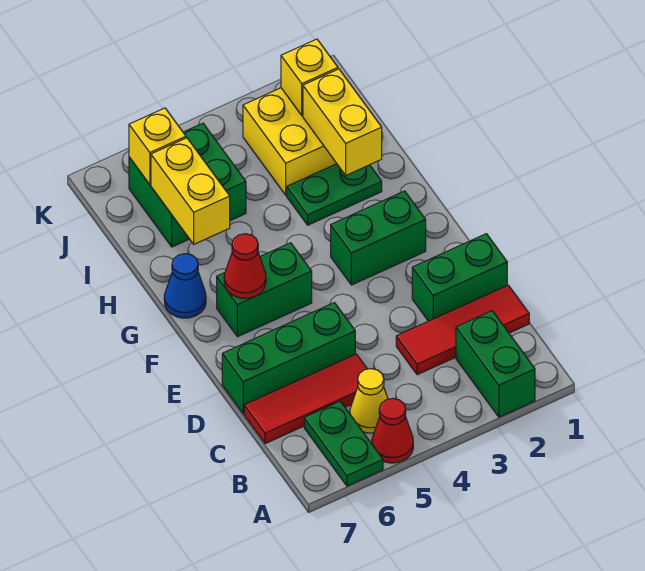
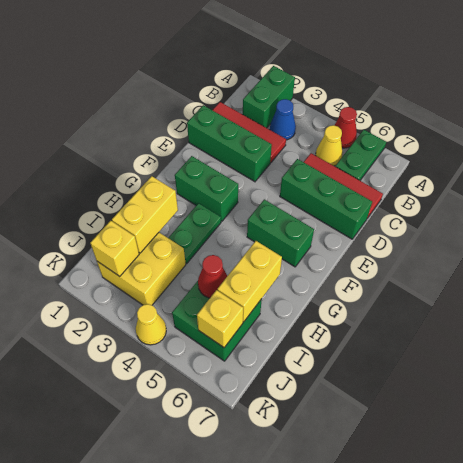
green brick D1:D2 level 1 -> green brick D1:D3 level 1
red cone F6 level 2 -> red cone I5 level 2
blue cone G7 level 1 -> blue cone B3 level 1
green plate H2:H3 level 1 -> green plate G3:H3 level 1
none -> yellow cone K4 level 1

